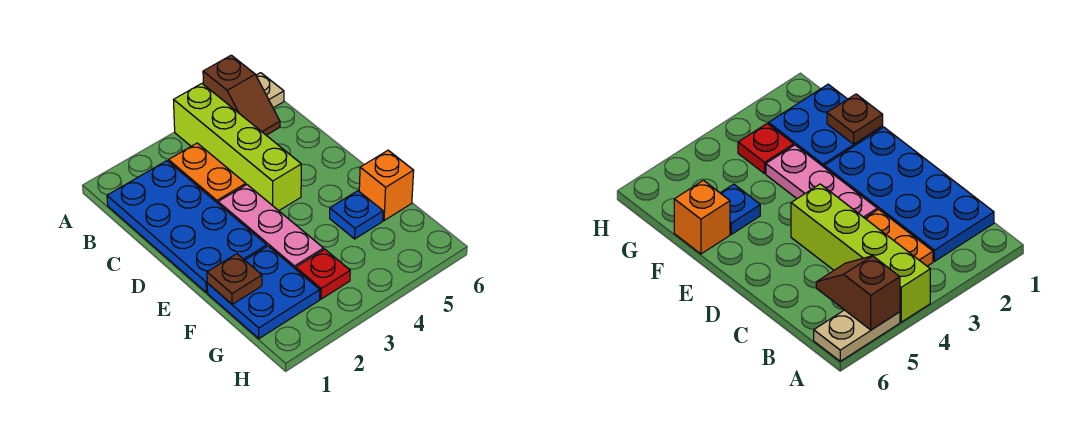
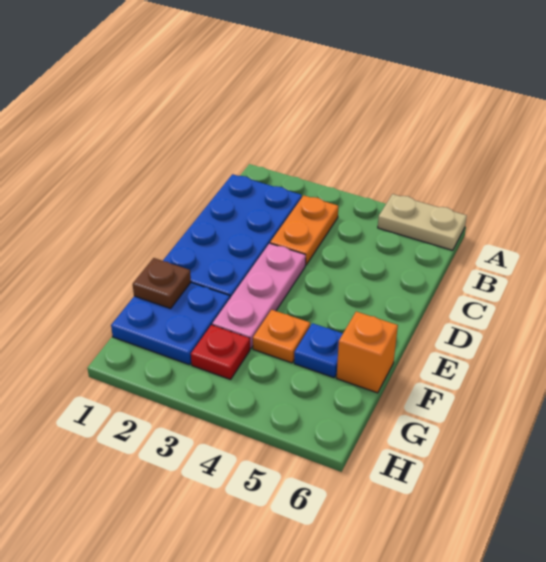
lime brick A4:D4 level 1 -> none
brown slope A5:B5 level 2 top A -> none
none -> orange plate F4 level 1

